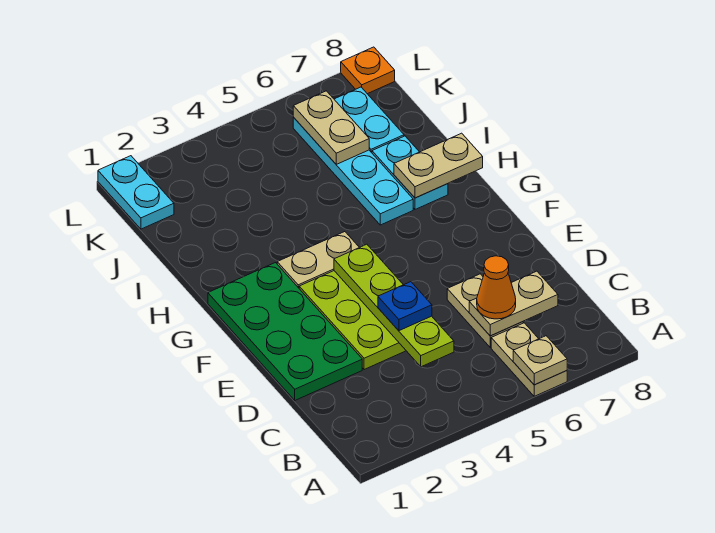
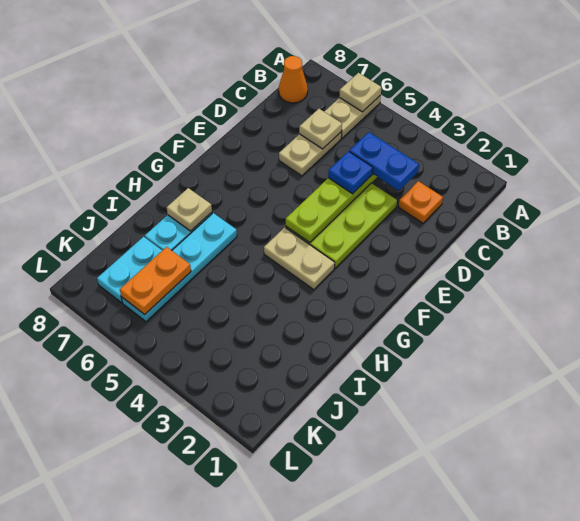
none -> blue plate C3:C4 level 3
tan plate C6:C7 level 2 -> tan plate C6 level 2
orange cone C6 level 3 -> orange cone B8 level 1
green plate D1:G2 level 1 -> none
tan plate H7:H8 level 2 -> tan plate H7 level 2
tan plate J6:K6 level 2 -> orange plate J6:K6 level 2
cyan plate K1:L1 level 1 -> none
orange plate L8 level 1 -> orange plate C2 level 1

